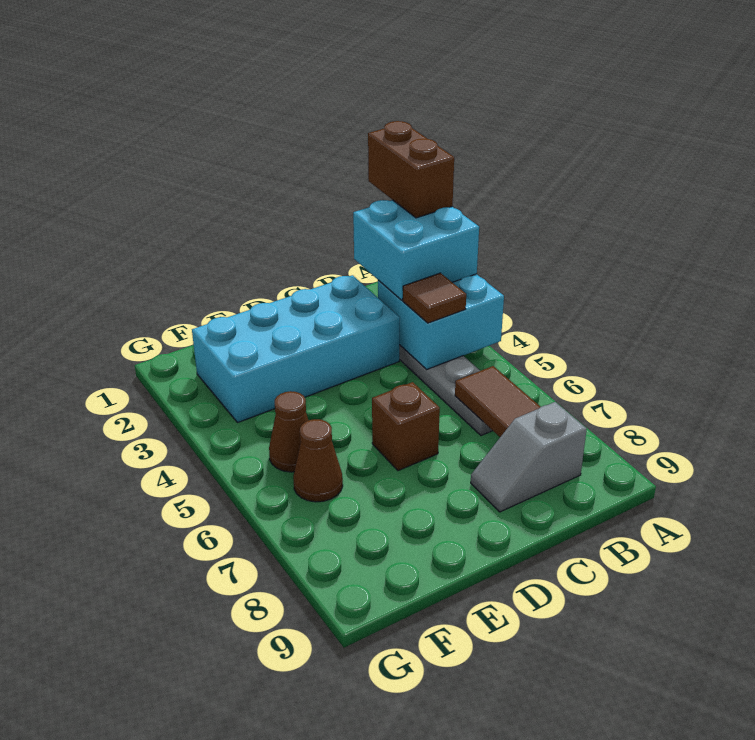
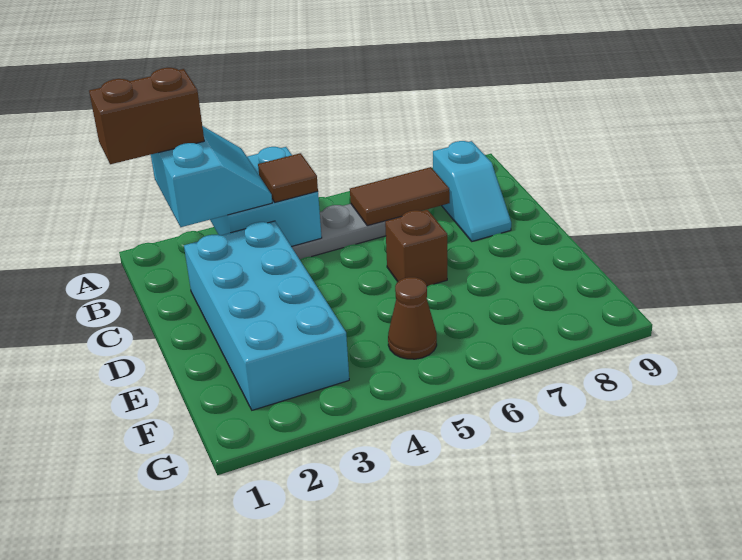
cyan brick A2:B3 level 3 -> cyan slope A2:B3 level 3 top 2
grey slope B8:C8 level 1 top B -> cyan slope B8:C8 level 1 top B
brown cone F6 level 1 -> none

